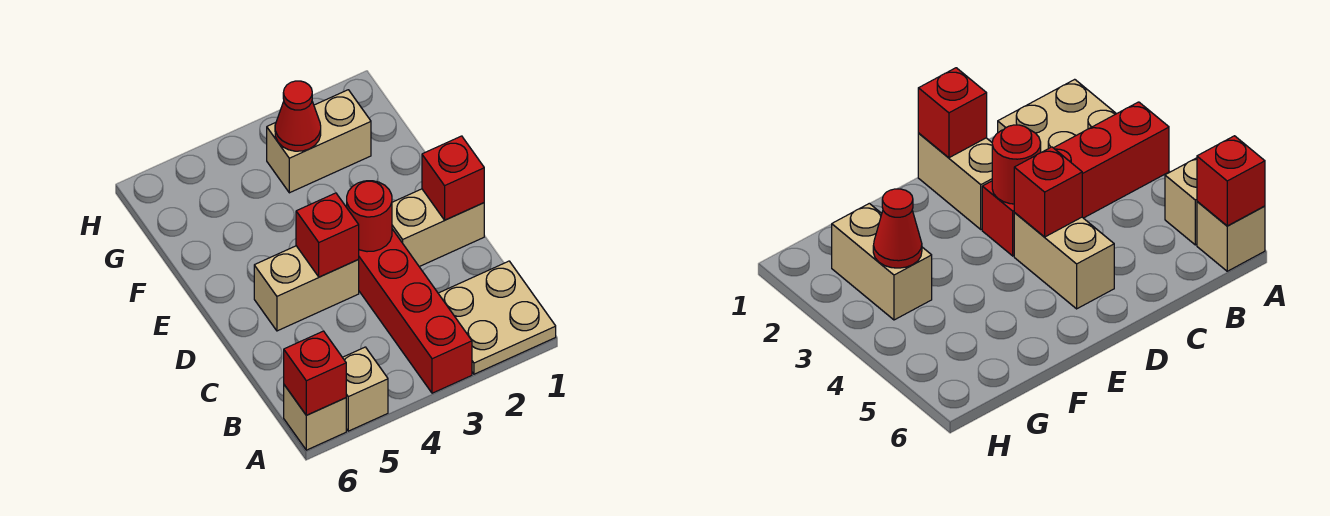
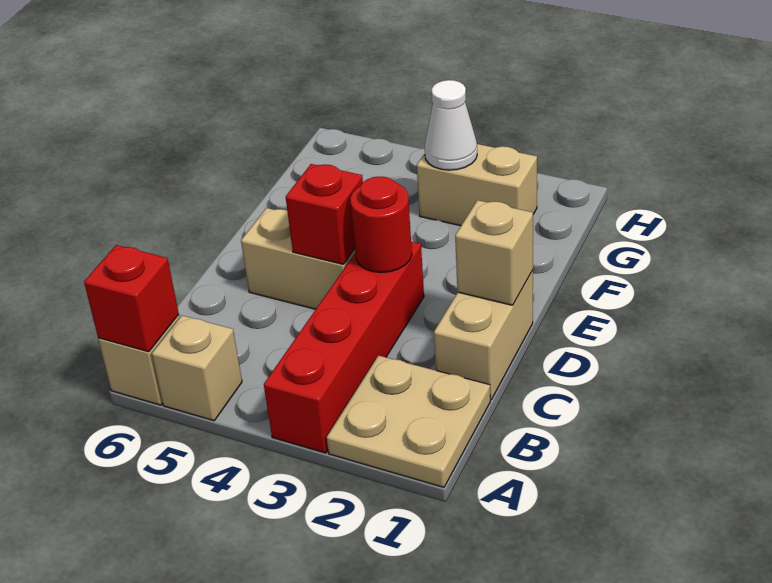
tan brick D1:D2 level 1 -> tan brick C1:D1 level 1
red brick D1 level 2 -> tan brick D1 level 2
red cone G3 level 2 -> white cone G3 level 2

